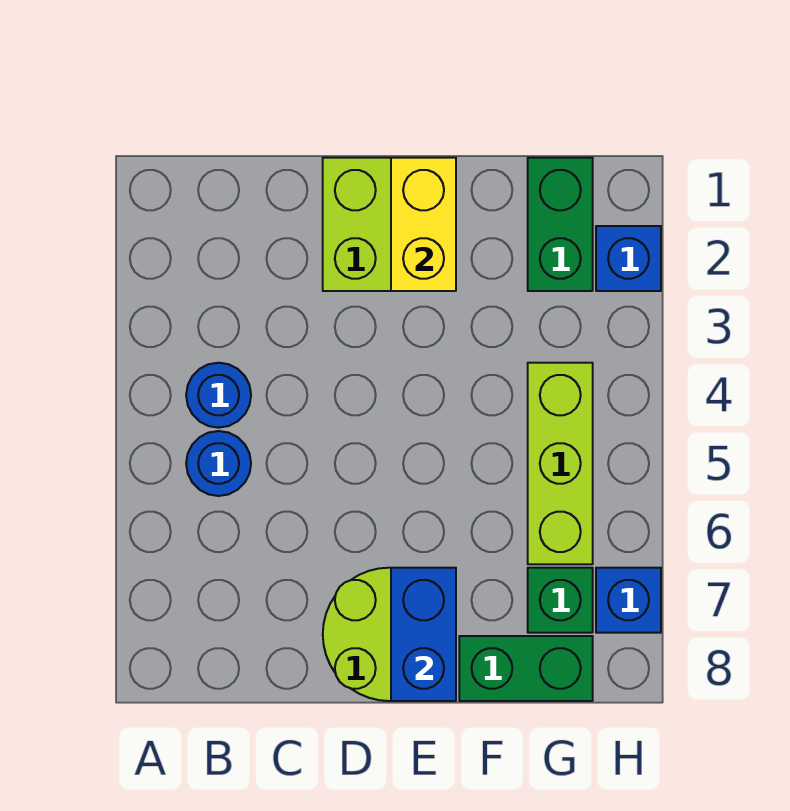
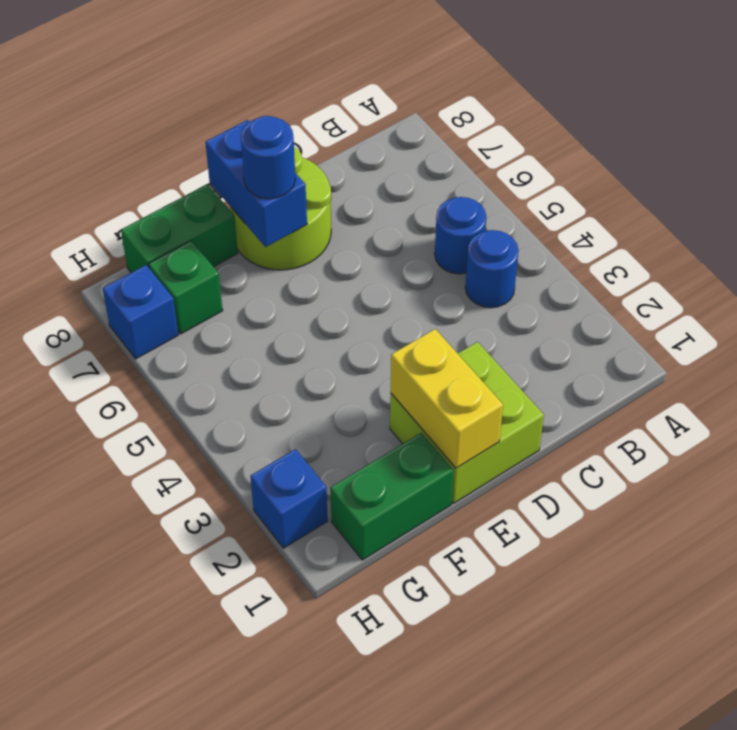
none -> blue round brick E7 level 3
green brick G1:G2 level 1 -> green brick F1:G1 level 1
lime brick G4:G6 level 1 -> none

